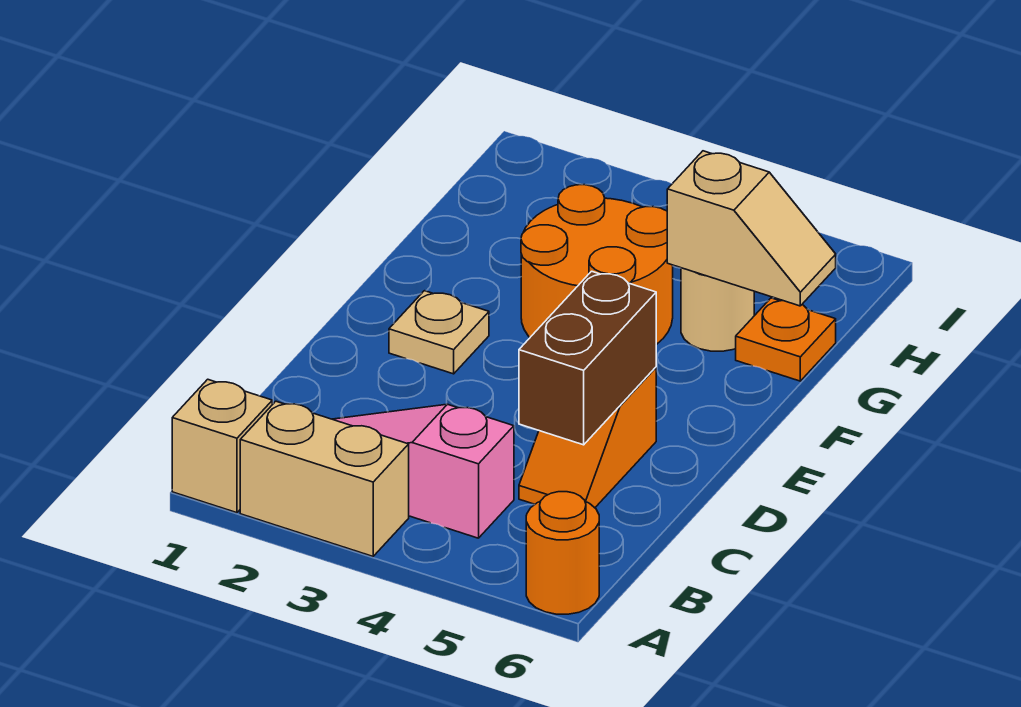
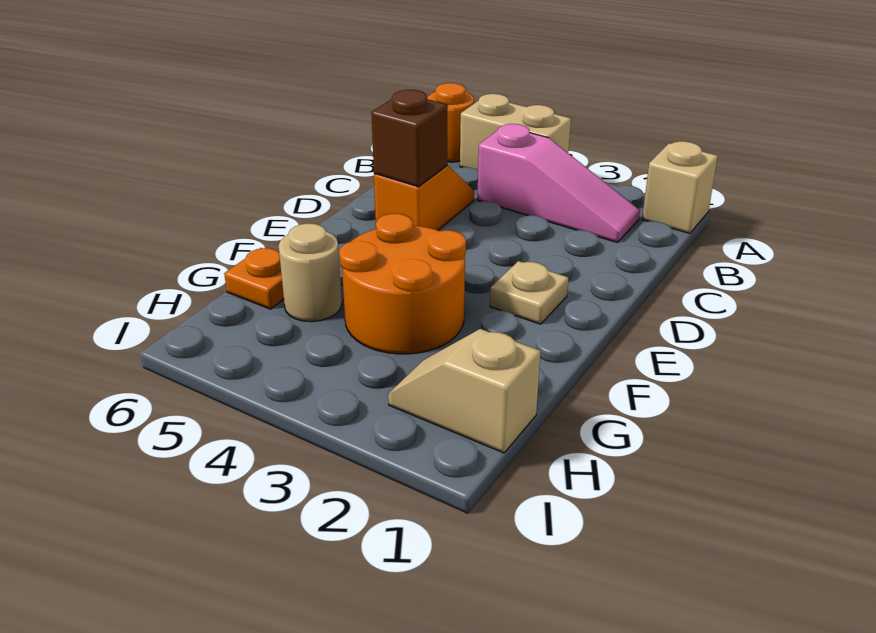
tan brick A2:A3 level 1 -> tan brick A4:A5 level 1
brown brick C5:D5 level 2 -> brown brick D5 level 2
tan slope G5:G6 level 2 top 5 -> tan slope H1:H2 level 1 top 1

